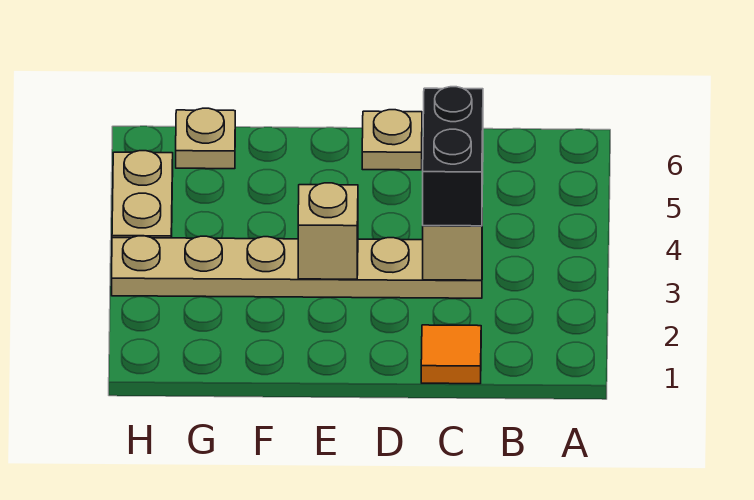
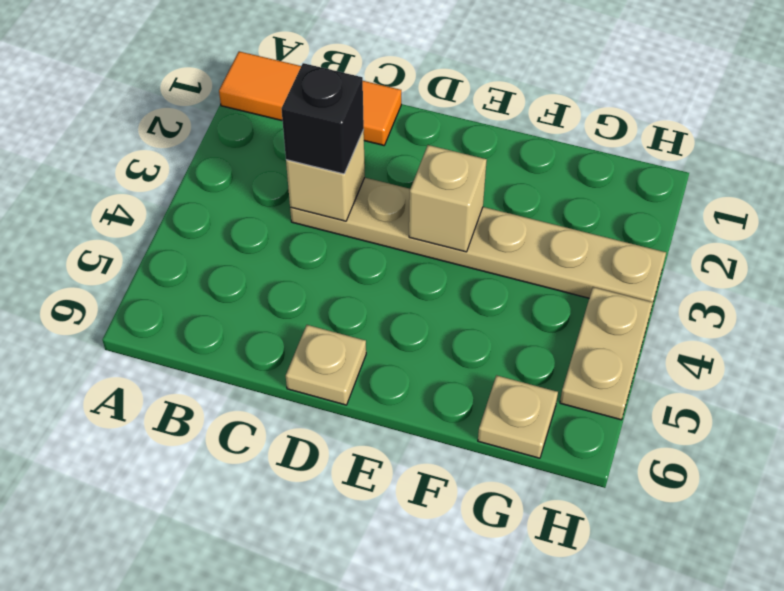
orange tile C1 level 1 -> orange tile A1:C1 level 1
black brick C3:C4 level 3 -> black brick C3 level 3

